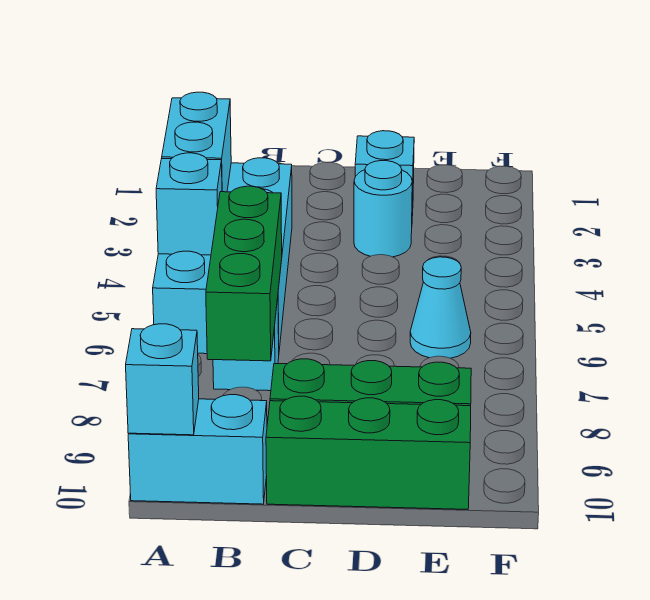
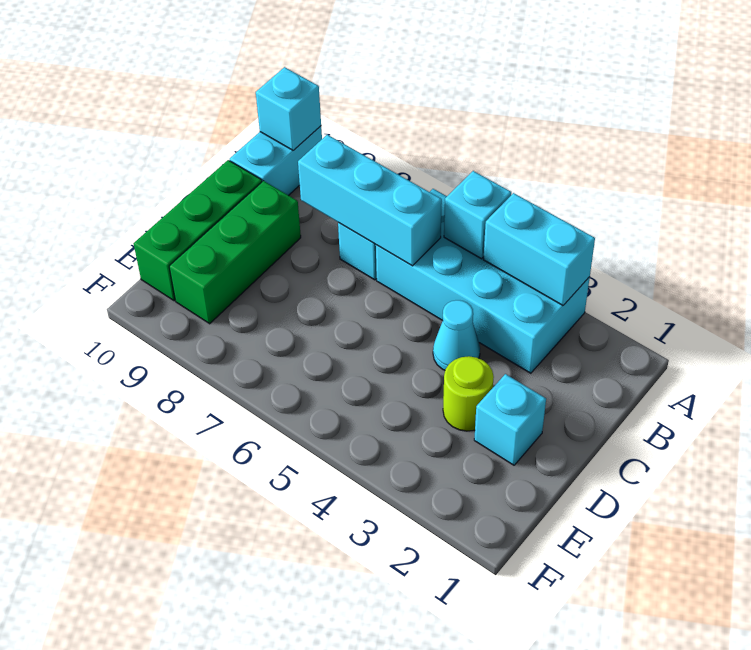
green brick B6:B8 level 2 -> cyan brick B6:B8 level 2
cyan round brick D3 level 1 -> lime round brick D3 level 1
cyan cone E6 level 1 -> cyan cone C4 level 1

